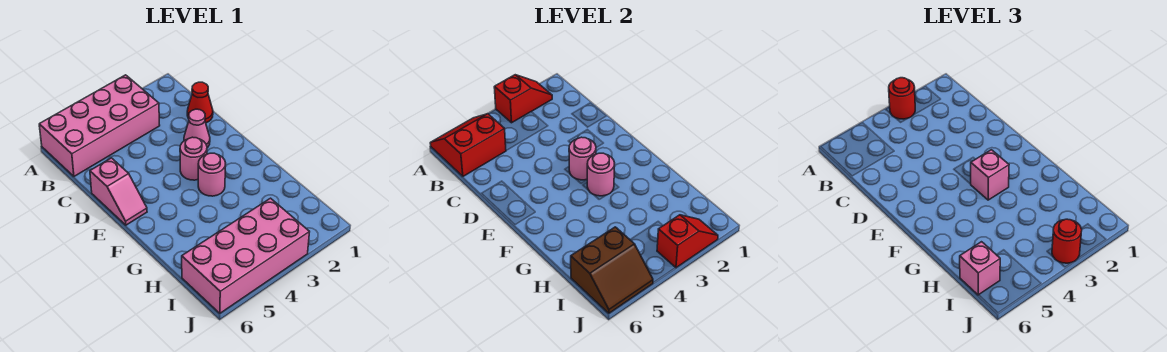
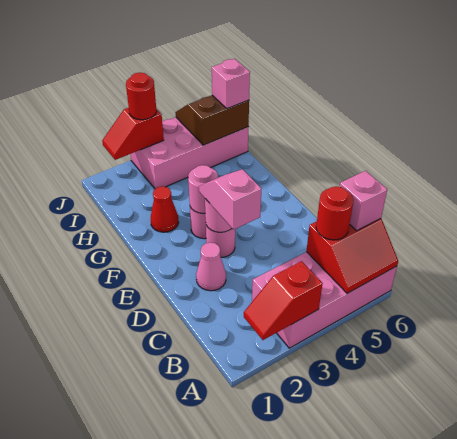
red round brick A3 level 3 -> red round brick B5 level 3
red cone C1 level 1 -> red cone G2 level 1
pink slope D6:E6 level 1 top D -> pink slope D3:E3 level 3 top D
pink brick F3 level 3 -> pink brick B6 level 3

